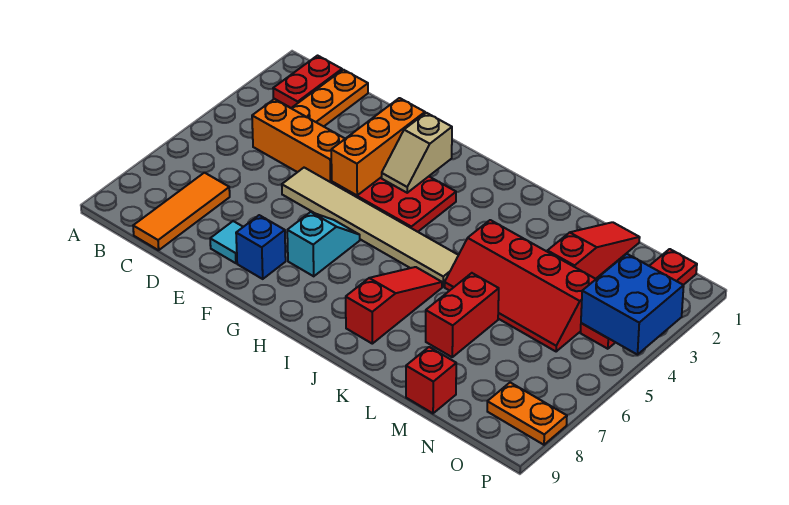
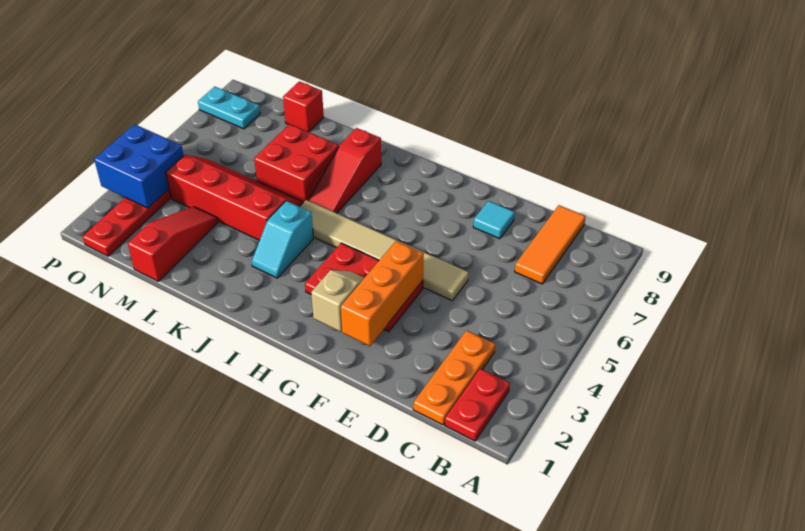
orange brick C4:E4 level 1 -> none
blue brick F8 level 1 -> none
cyan slope G6:G7 level 1 top 7 -> cyan slope J3:J4 level 1 top 4
red brick L6:L7 level 1 -> red brick K6:L7 level 1
red slope M1:M3 level 1 top 3 -> red slope M1:M3 level 1 top 1
orange plate O8:P8 level 1 -> cyan plate O8:P8 level 1

